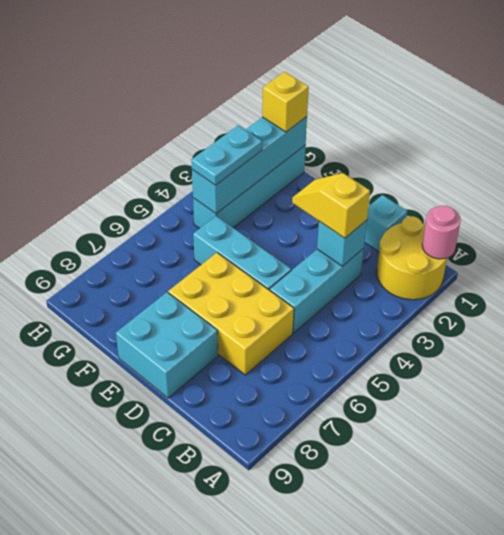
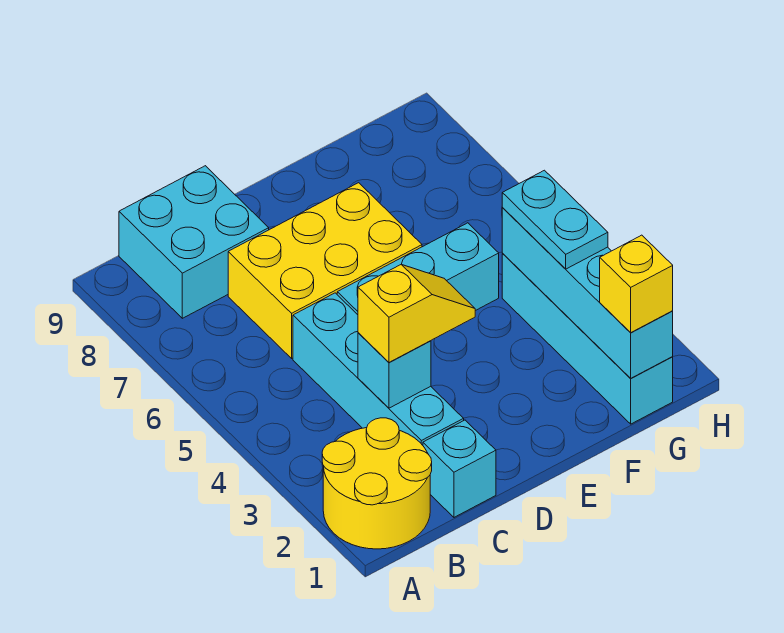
pink round brick A1 level 2 -> none
cyan brick C3:C5 level 1 -> cyan brick C2:C5 level 1
cyan brick D8:E9 level 1 -> cyan brick B8:C9 level 1

